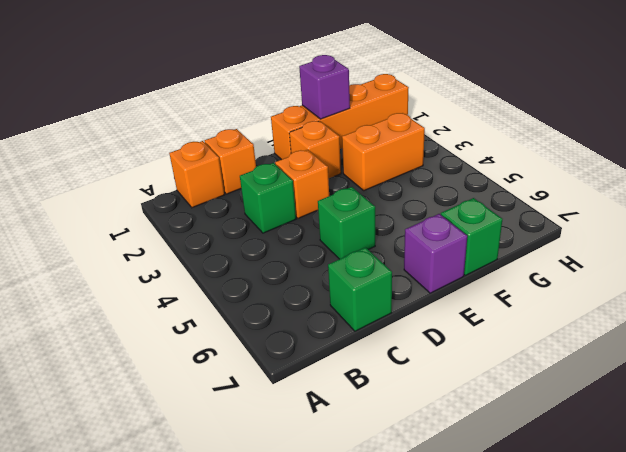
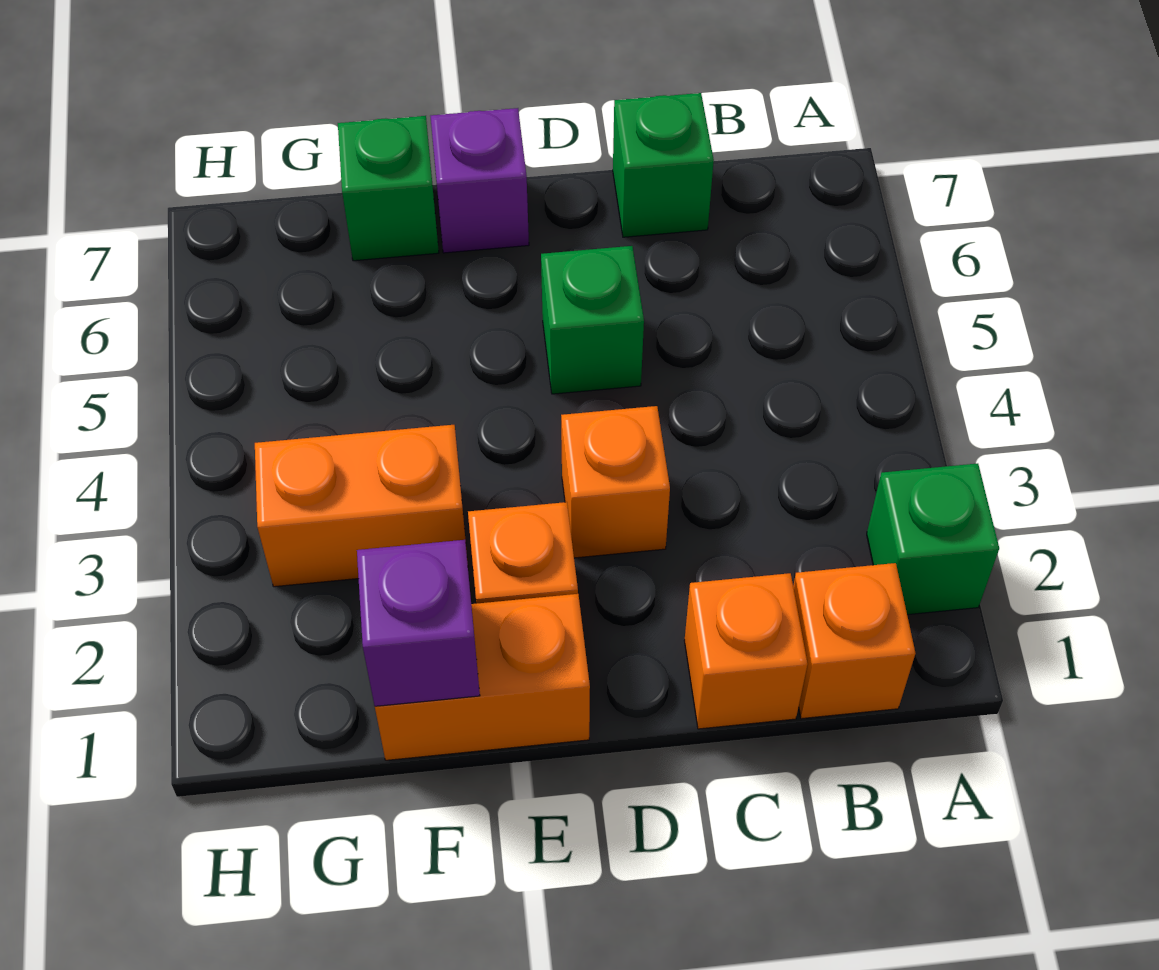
green brick C3 level 1 -> green brick A2 level 1
orange brick E1:H1 level 1 -> orange brick E1:F1 level 1

